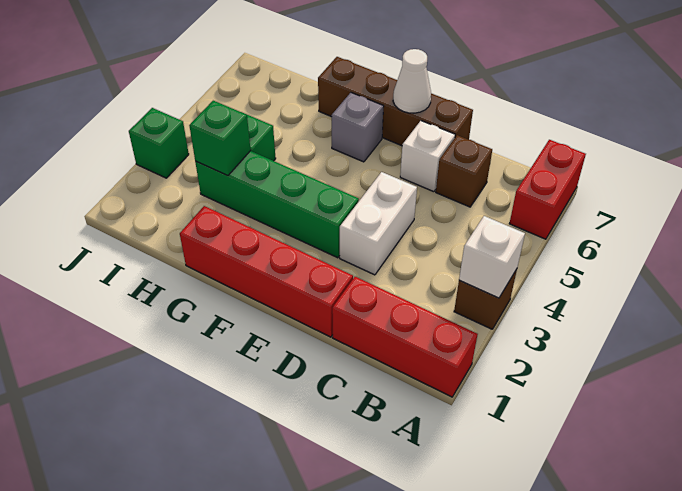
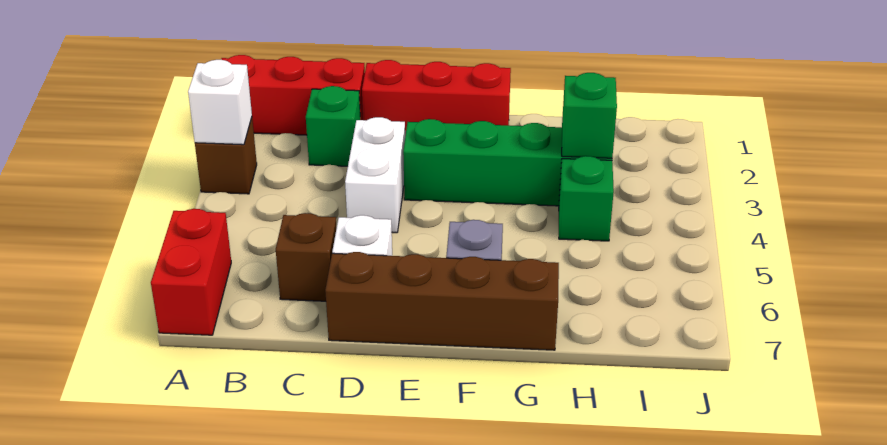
red brick D1:G1 level 1 -> red brick D1:F1 level 1
white cone E7 level 2 -> none
green brick J3 level 1 -> green brick C2 level 1

